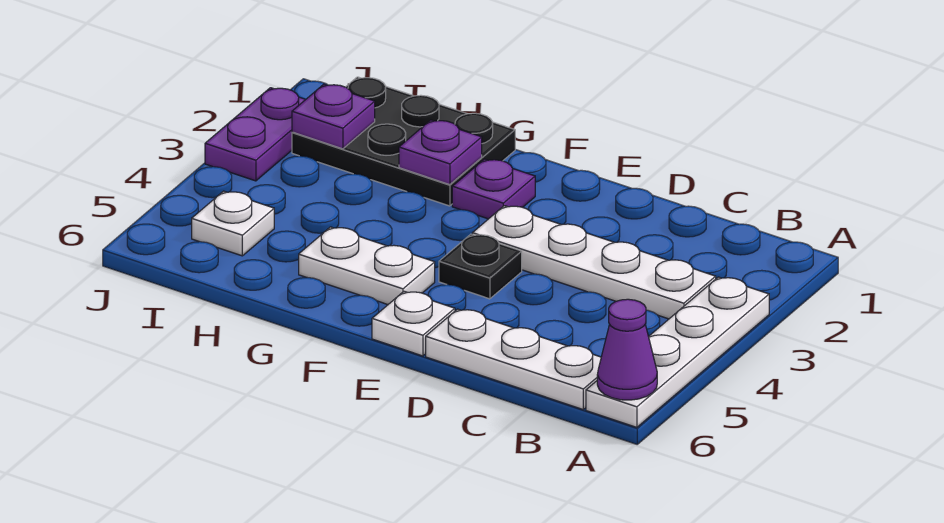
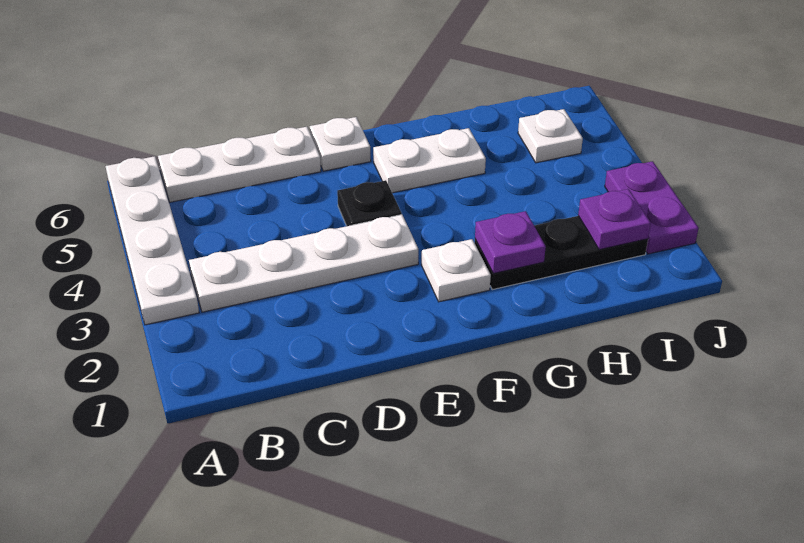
purple cone A6 level 2 -> none
purple plate F2 level 1 -> white plate F2 level 1
black plate G1:I2 level 1 -> black plate G2:I2 level 1

